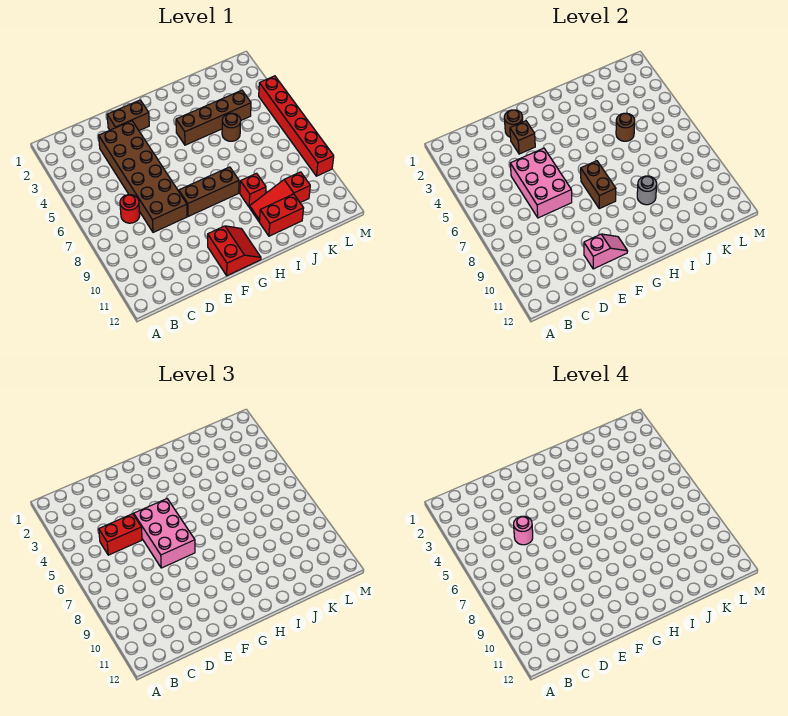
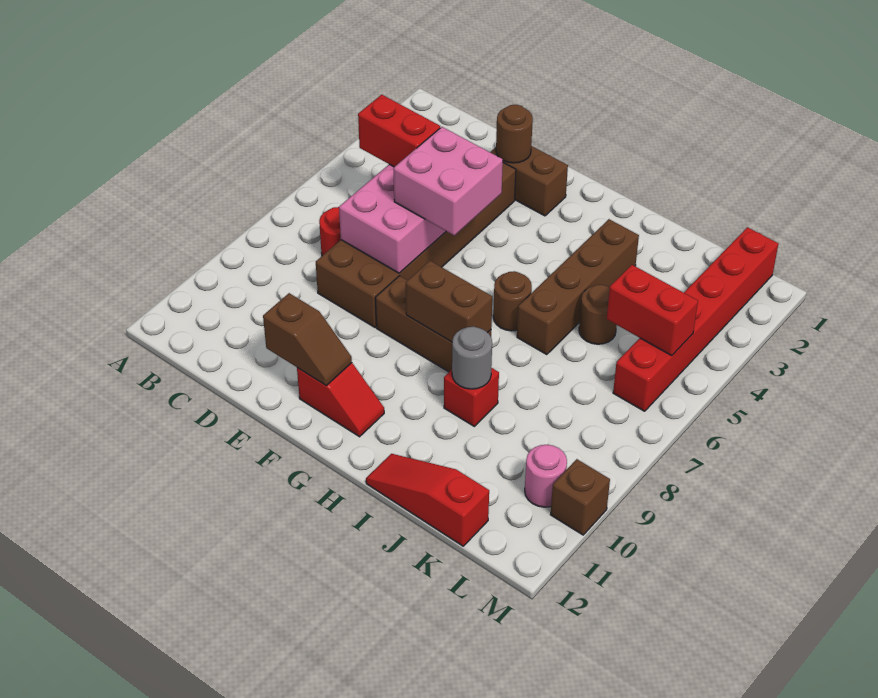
pink round brick D5 level 4 -> pink round brick L10 level 1
brown brick E3 level 2 -> brown brick M10 level 1
pink brick E5:F7 level 3 -> pink brick E5:F6 level 3
pink slope E11:F11 level 2 top E -> brown slope E11:F11 level 2 top E
red slope F11:G12 level 1 top F -> red slope F11:G11 level 1 top F
brown brick G7:G8 level 2 -> brown brick G8:H8 level 2
brown brick H4:K4 level 1 -> brown brick I3:I6 level 1
red slope I10:K10 level 1 top K -> red slope I12:K12 level 1 top K
red brick I11:J11 level 1 -> red brick K5:L5 level 2
brown round brick J5 level 2 -> brown round brick H6 level 1
red brick M4:M9 level 1 -> red brick L1:L6 level 1

